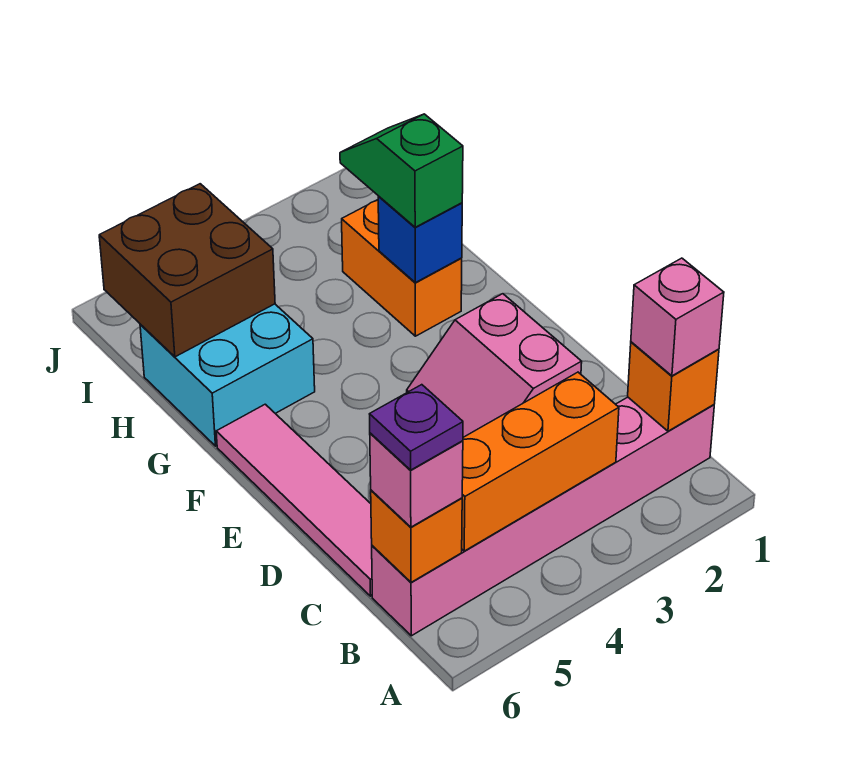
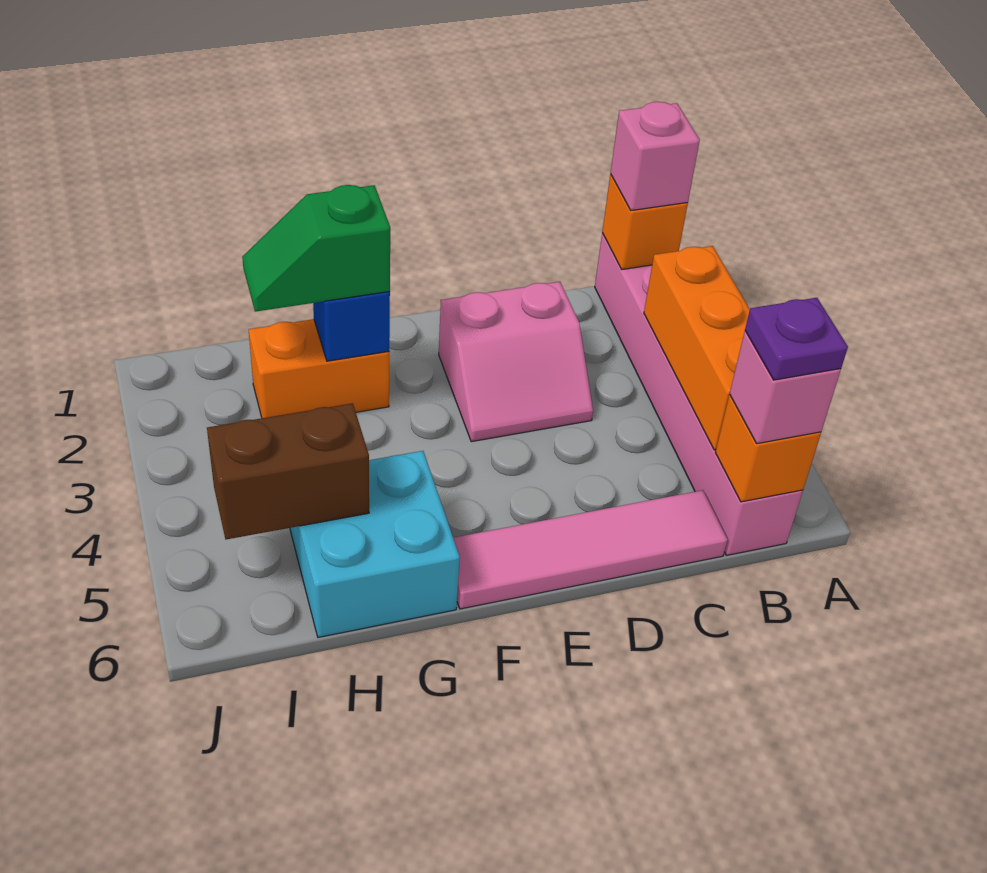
brown brick H5:I6 level 2 -> brown brick H5:I5 level 2

